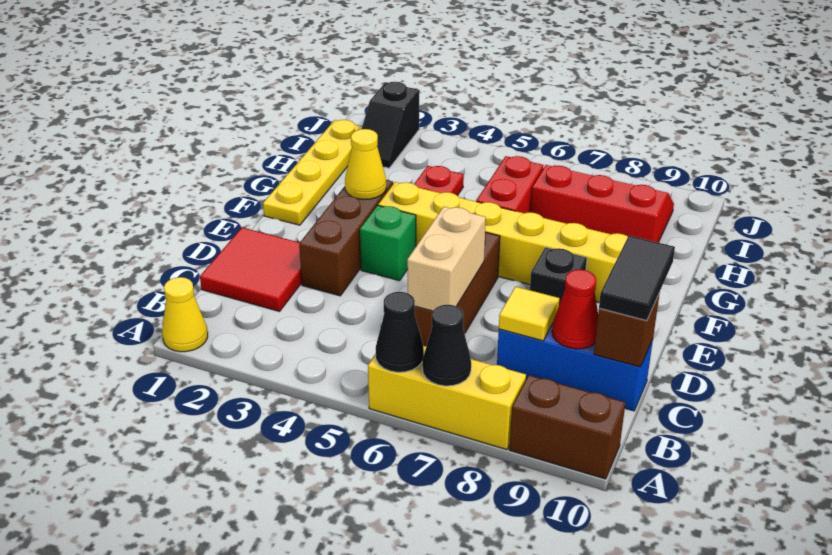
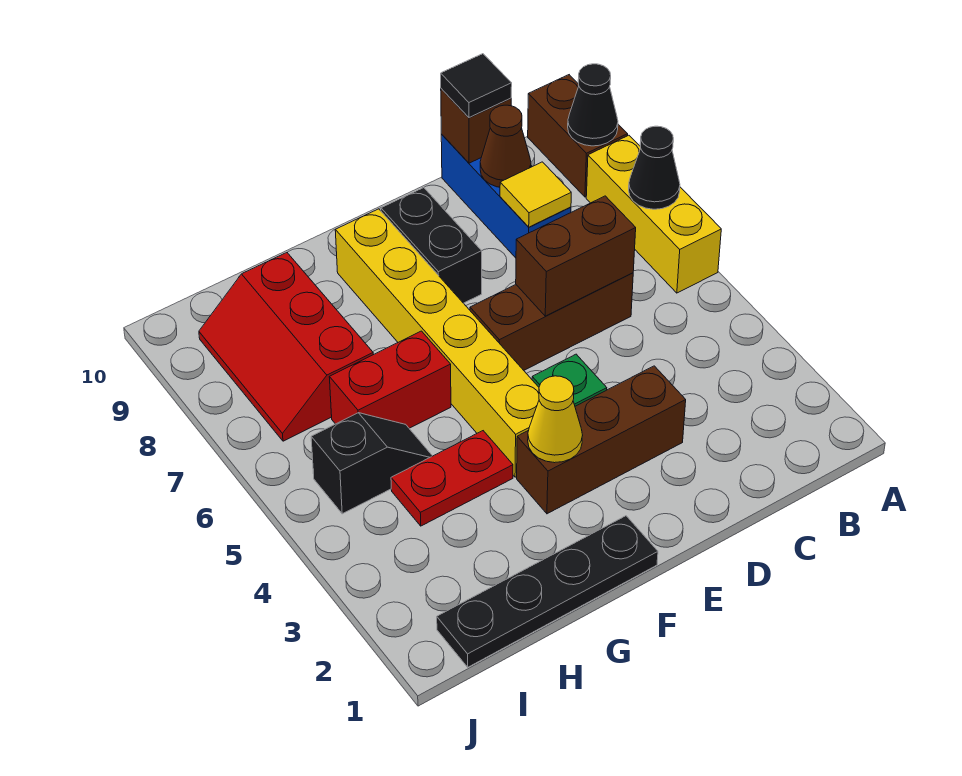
yellow cone A1 level 1 -> none
black cone A6 level 2 -> black cone A9 level 2
red tile C1:D2 level 1 -> none
tan brick C6:D6 level 2 -> brown brick C6:D6 level 2
red cone C9 level 2 -> brown cone C9 level 2
black tile C10:D10 level 3 -> black tile C10 level 3
black brick E8 level 1 -> black brick E8:E9 level 1
yellow plate F1:I1 level 1 -> black plate F1:I1 level 1
black slope I2:J2 level 1 top J -> black slope H5:I5 level 1 top I

